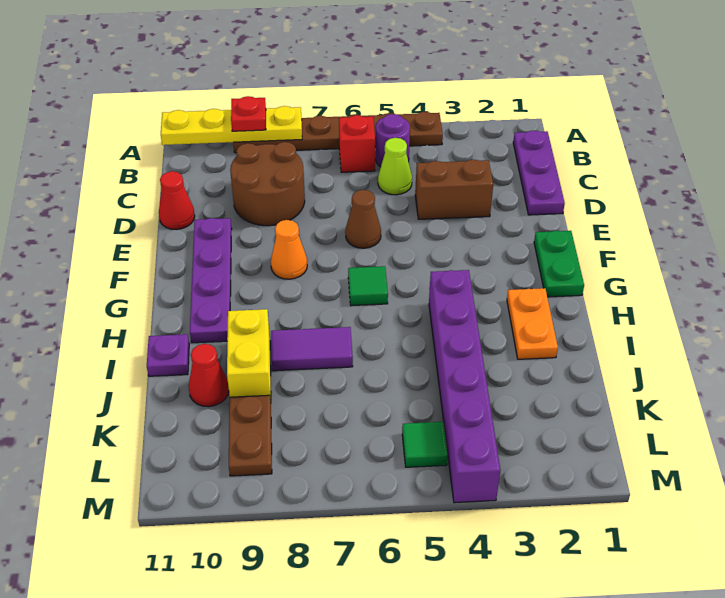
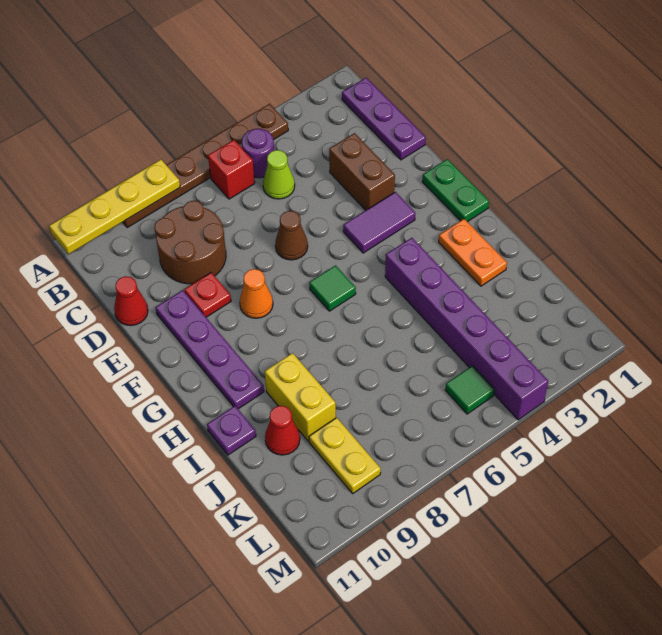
red plate A9 level 3 -> red plate E9 level 1
brown brick D3:D4 level 1 -> brown brick D3:E3 level 1
purple tile I7:I8 level 1 -> purple tile F3:F4 level 1
brown plate K9:L9 level 1 -> yellow plate K9:L9 level 1

